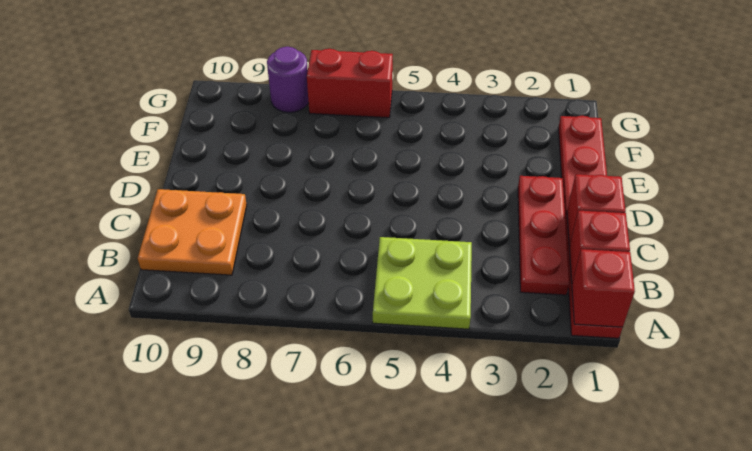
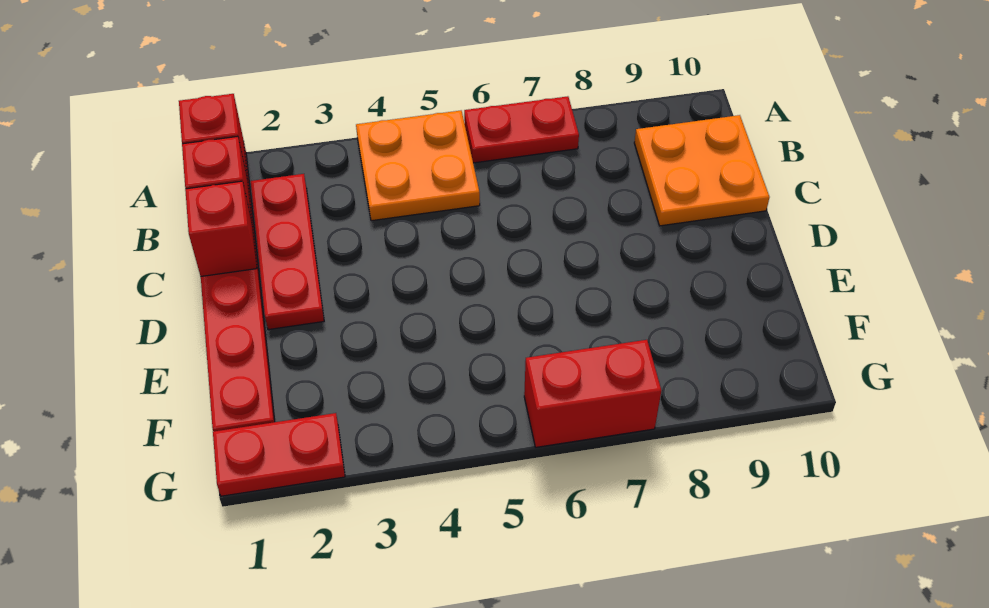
lime plate A4:B5 level 1 -> orange plate A4:B5 level 1
none -> red plate A6:A7 level 1
none -> red plate G1:G2 level 1
purple round brick G8 level 1 -> none

